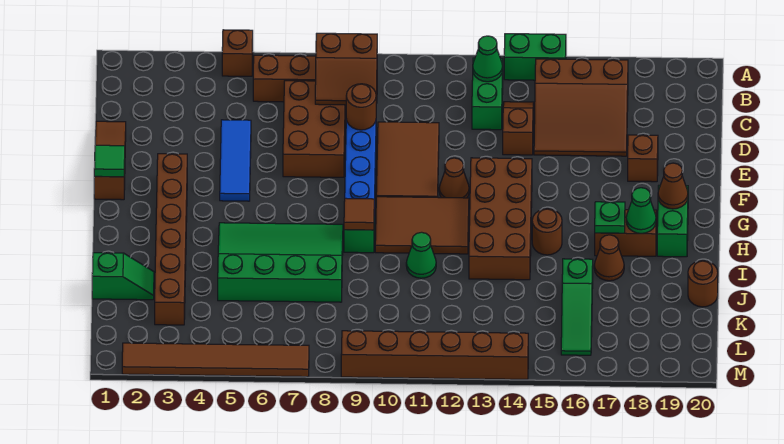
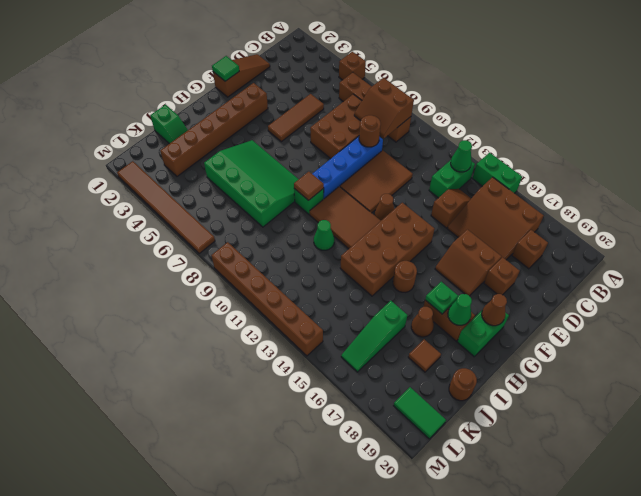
none -> brown brick C18 level 1
blue tile D5:F5 level 1 -> brown tile D5:F5 level 1
none -> brown slope E16:F17 level 1 top E
none -> brown tile J18 level 1
none -> green tile L19:L20 level 1

